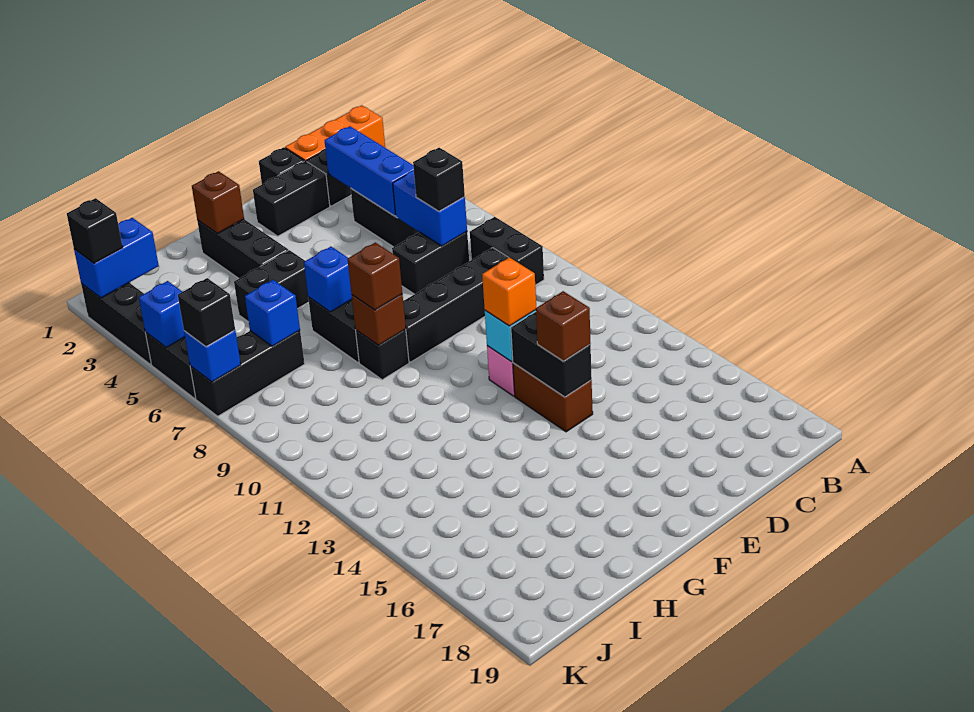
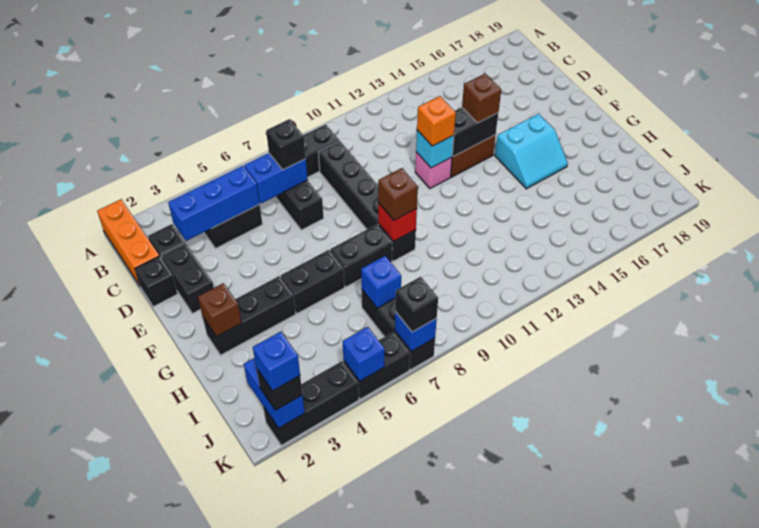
none -> cyan slope F15:G16 level 1 top F
black brick G5:H5 level 1 -> black brick G5:G6 level 1
blue brick G7 level 2 -> blue brick K2 level 4
brown brick G9 level 2 -> red brick G9 level 2

